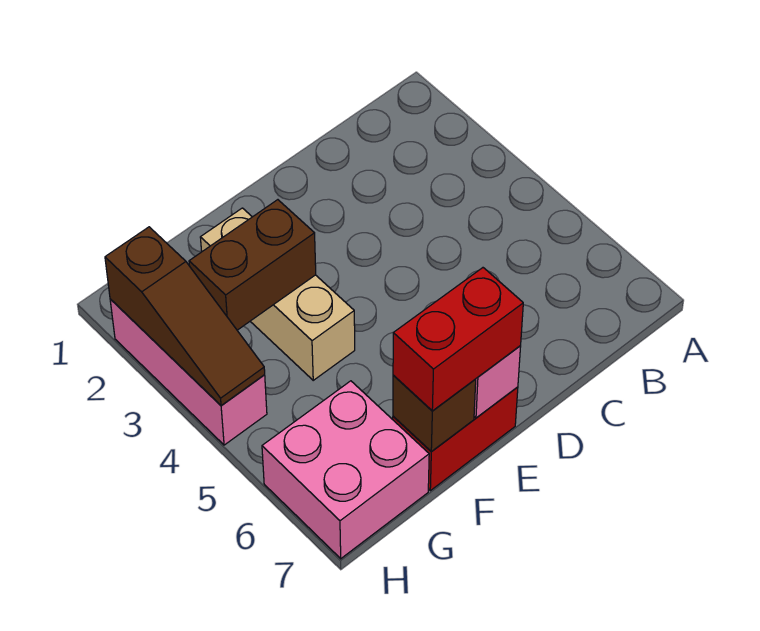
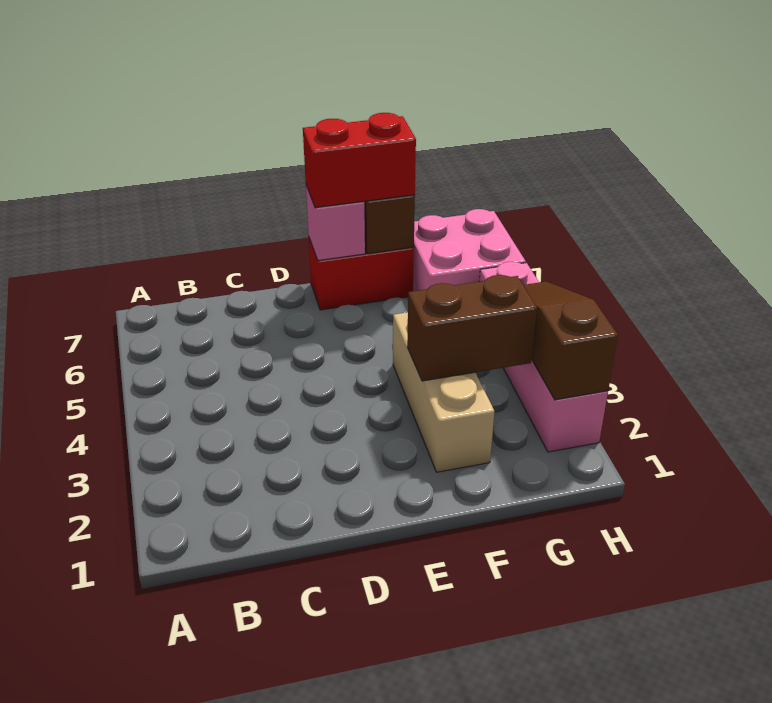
pink brick H2:H4 level 1 -> pink brick H2:H5 level 1

